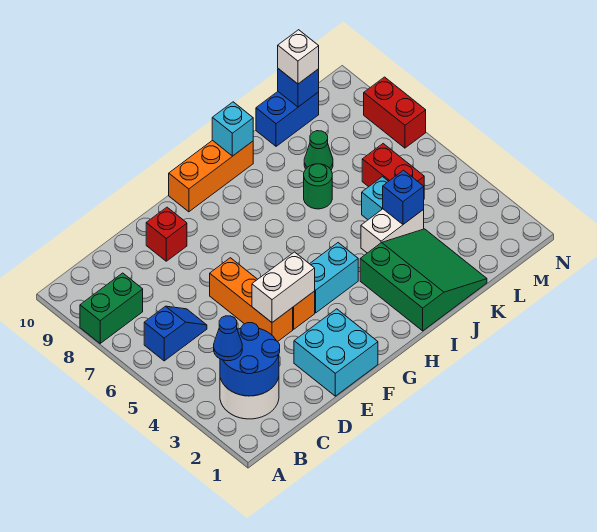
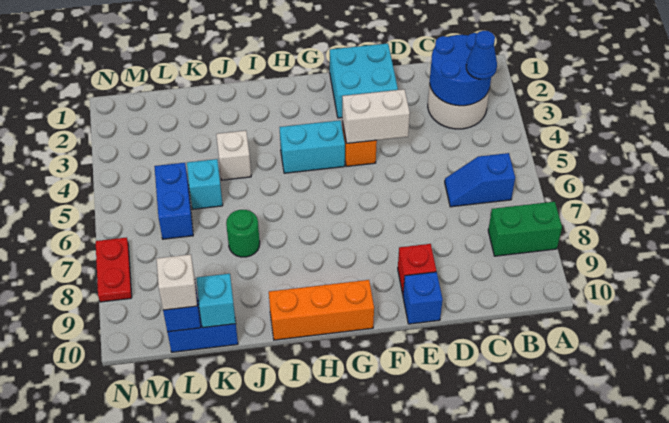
orange brick E4:E6 level 1 -> none
green slope I1:K3 level 1 top I -> none
cyan brick I10 level 2 -> cyan brick K10 level 2
white brick J4:K4 level 1 -> white brick J4 level 1
blue brick K4 level 2 -> blue brick E10 level 1
green cone K8 level 1 -> none
red brick L5:L6 level 1 -> blue brick L5:L6 level 1
red brick N7:N8 level 1 -> red plate N7:N8 level 1

